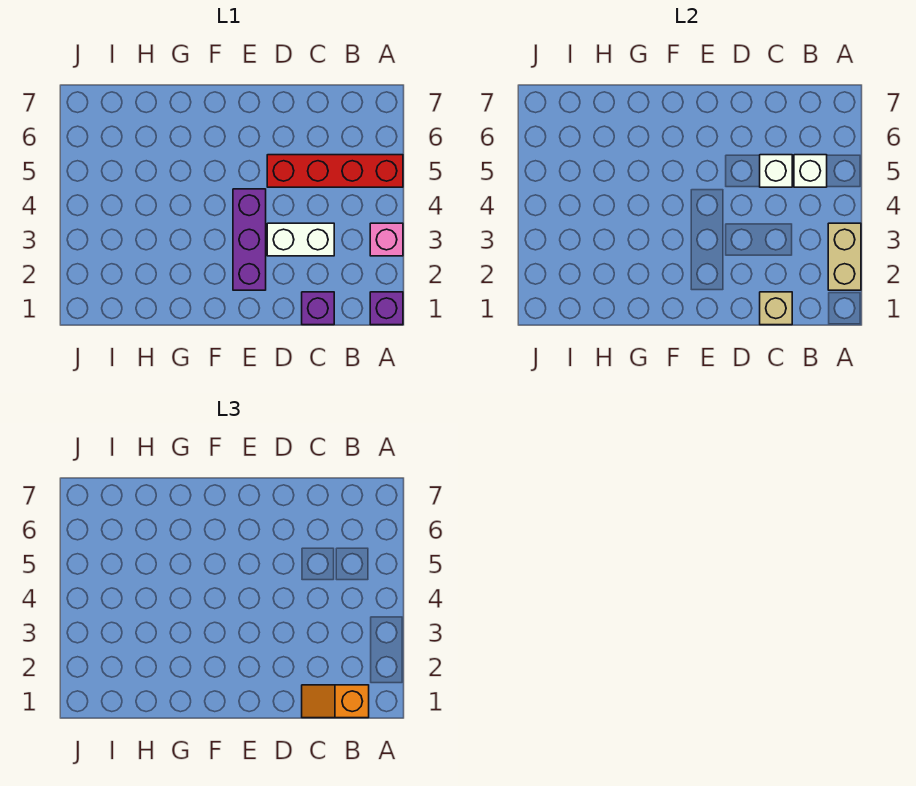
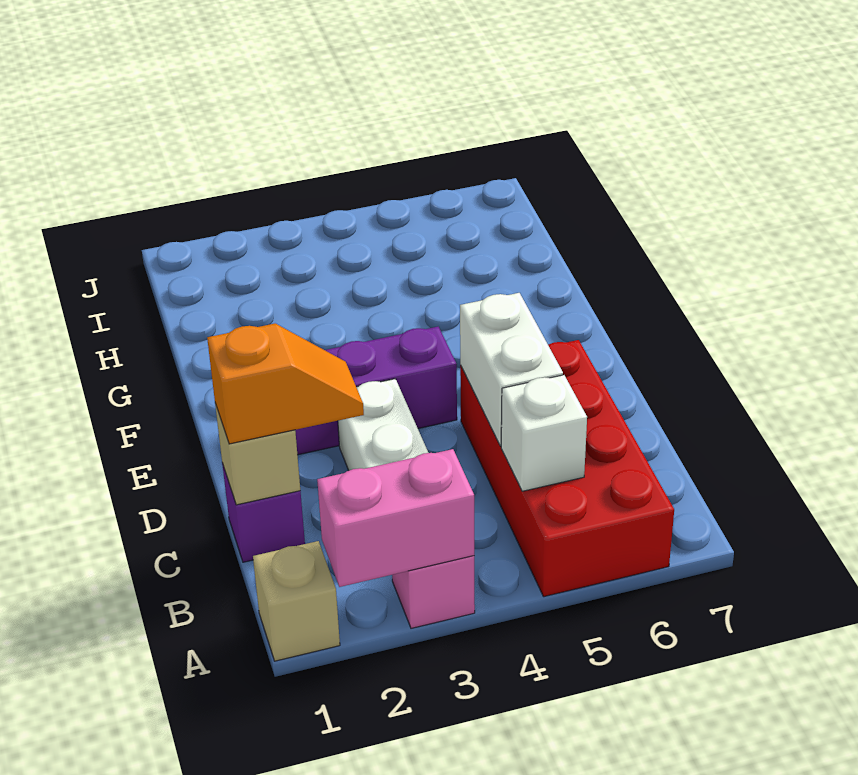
purple brick A1 level 1 -> tan brick A1 level 1
tan brick A2:A3 level 2 -> pink brick A2:A3 level 2
red brick A5:D5 level 1 -> red brick A5:D6 level 1
orange slope B1:C1 level 3 top B -> orange slope C1:C2 level 3 top 1
white brick C5 level 2 -> white brick C5:D5 level 2

